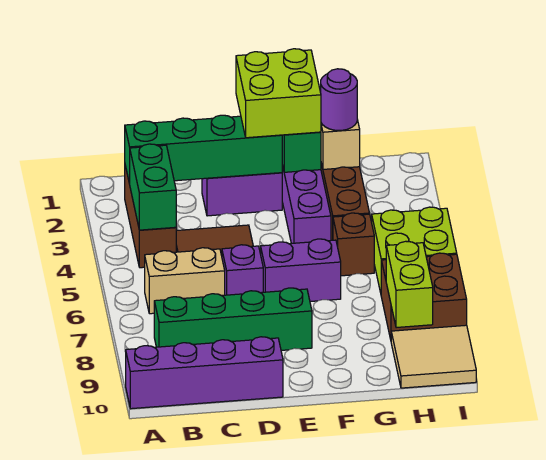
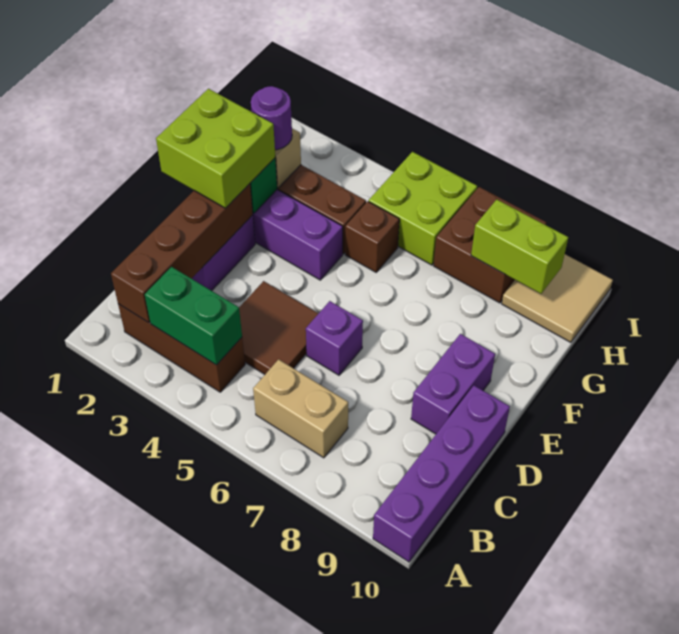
green brick B2:E2 level 2 -> brown brick B2:E2 level 2
tan brick B6:C6 level 1 -> tan brick B6:B7 level 1
green brick B8:E8 level 1 -> none
purple brick E6:F6 level 1 -> purple brick D9:E9 level 1

